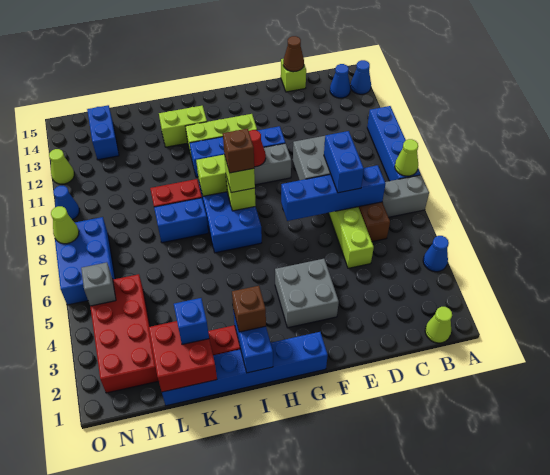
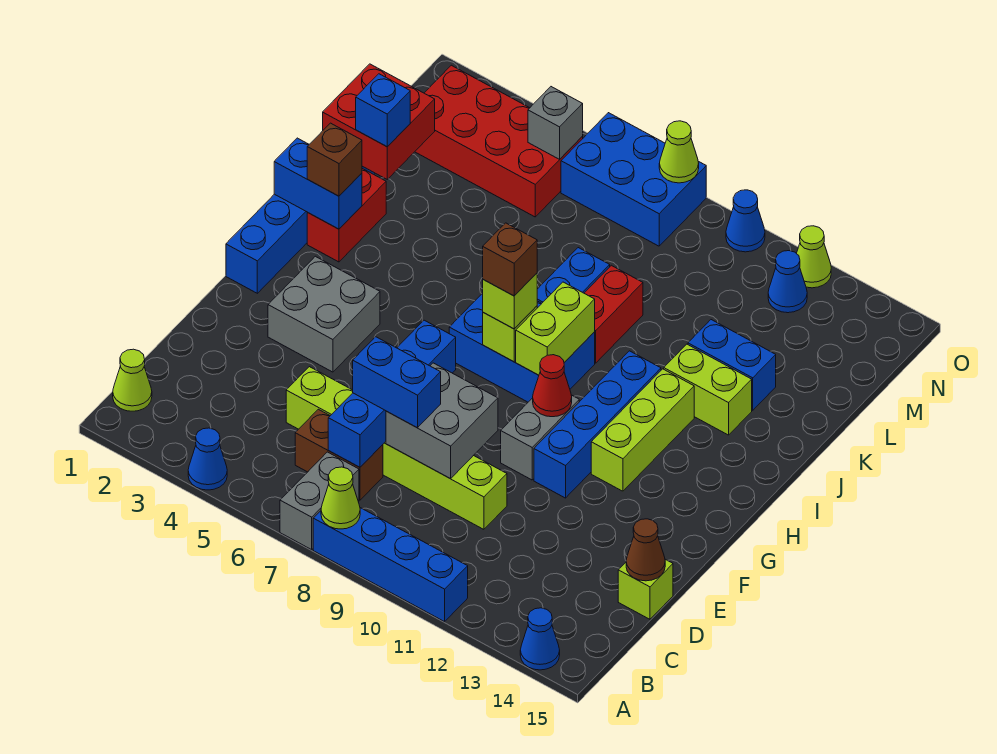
blue cone B14 level 1 -> blue cone N12 level 1
lime brick I13:J13 level 1 -> lime brick J12:J13 level 1
blue brick M13:M14 level 1 -> blue brick K12:K13 level 1

